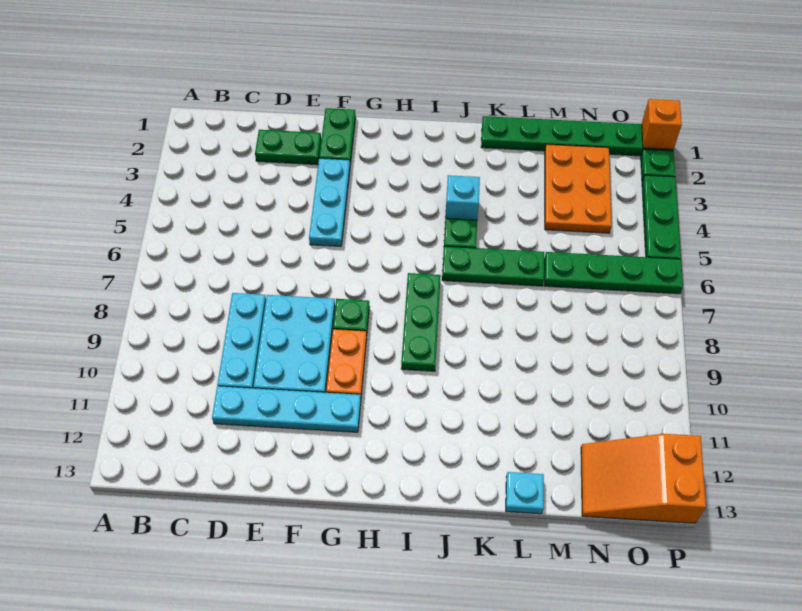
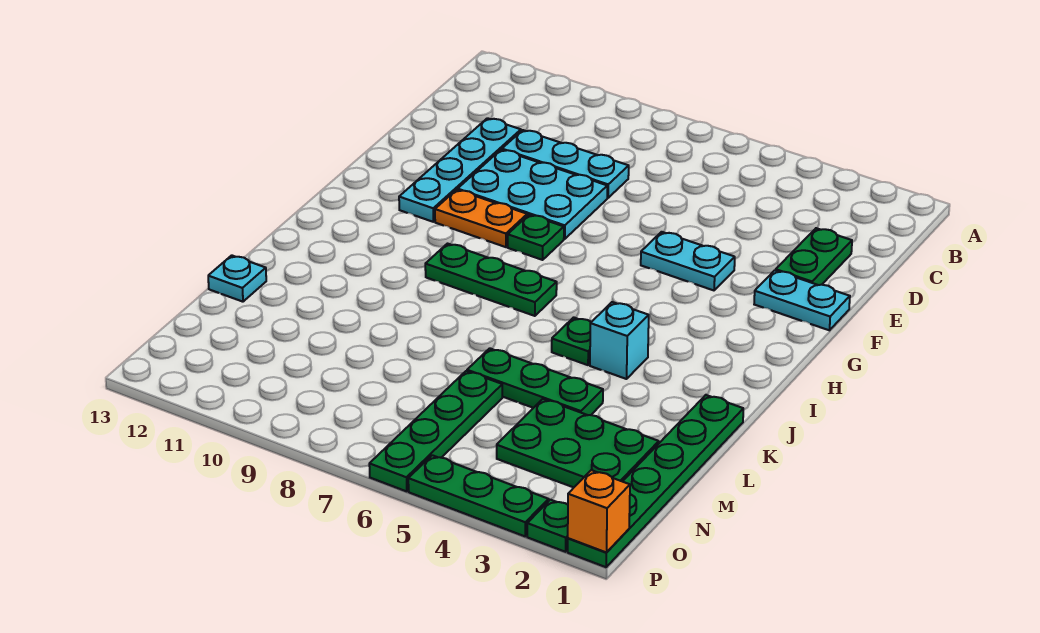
green plate F1:F2 level 1 -> cyan plate F1:F2 level 1
cyan plate F3:F5 level 1 -> cyan plate F4:F5 level 1
green plate J6:L6 level 1 -> green plate L4:L6 level 1
orange plate M2:N4 level 1 -> green plate M2:N4 level 1
orange slope N12:P13 level 1 top P -> none

